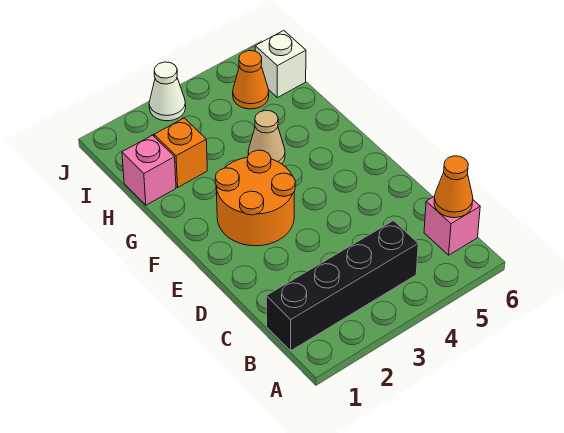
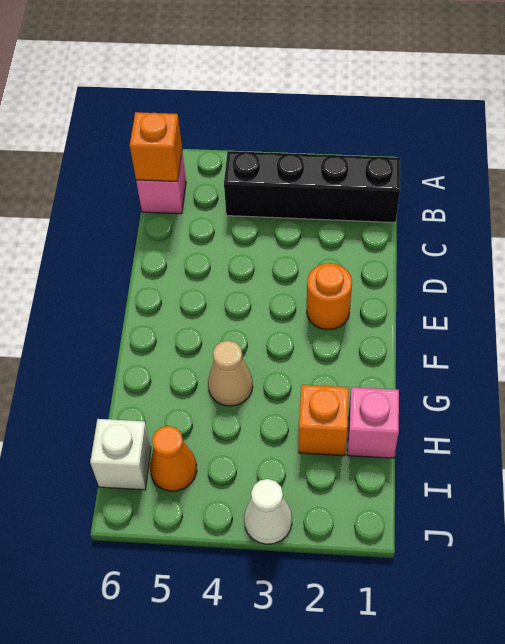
orange cone B6 level 2 -> orange brick B6 level 2
orange round brick E2:F3 level 1 -> orange round brick E2 level 1

